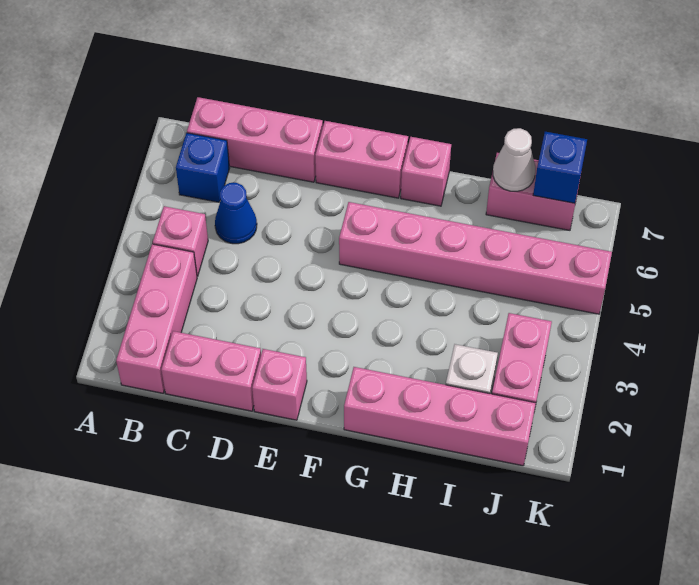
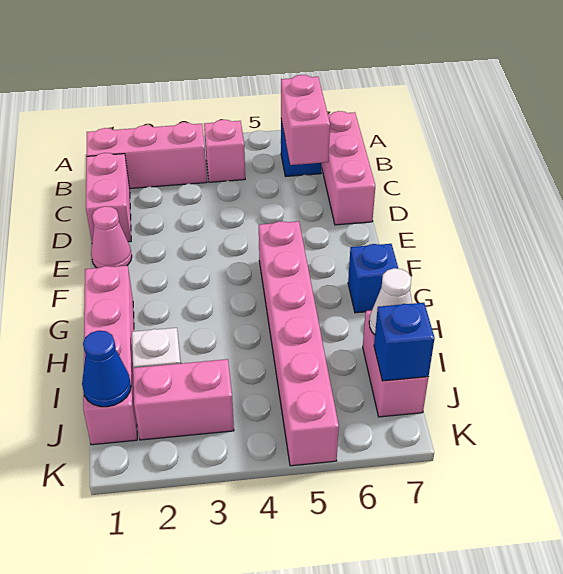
blue cone C5 level 1 -> blue cone J1 level 2
pink brick E1 level 1 -> pink cone E1 level 1
pink brick E7:F7 level 1 -> pink brick B6:C6 level 2
pink brick G7 level 1 -> blue brick G7 level 1

